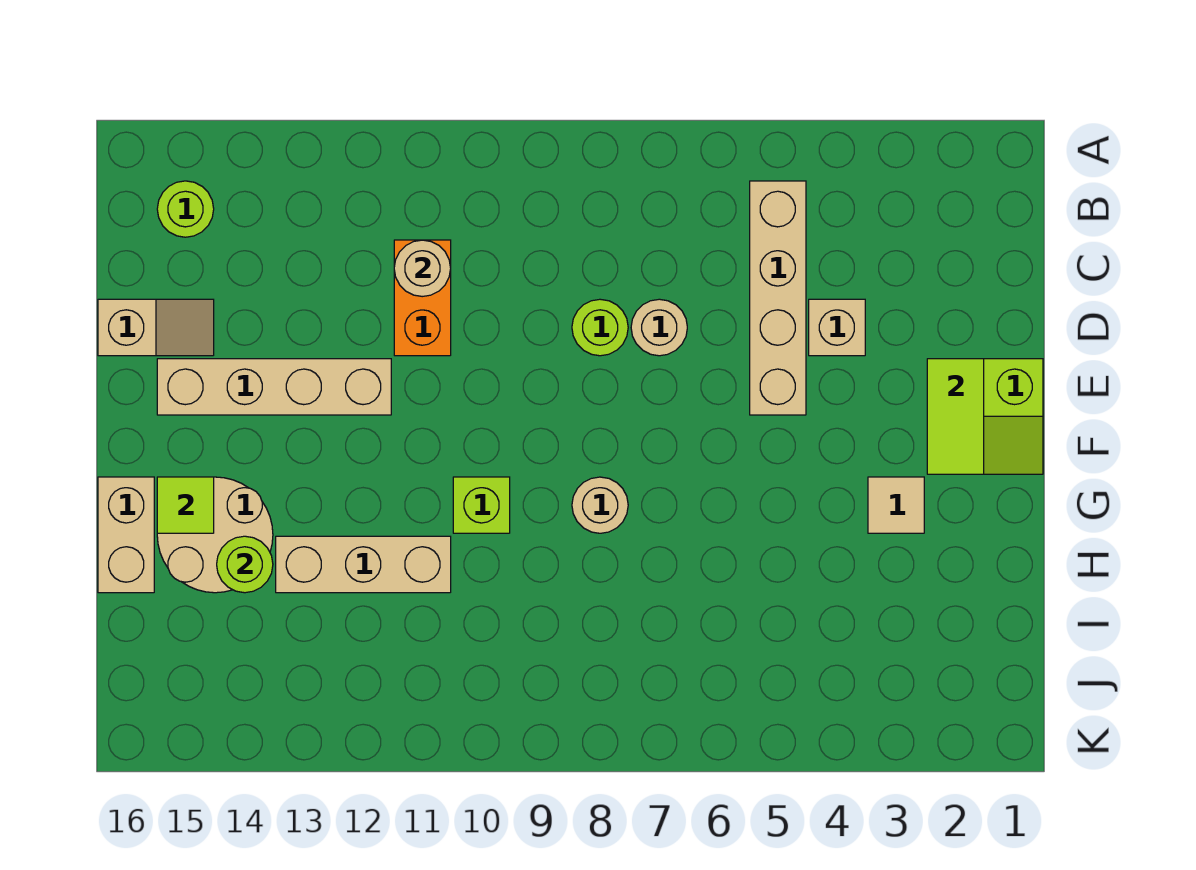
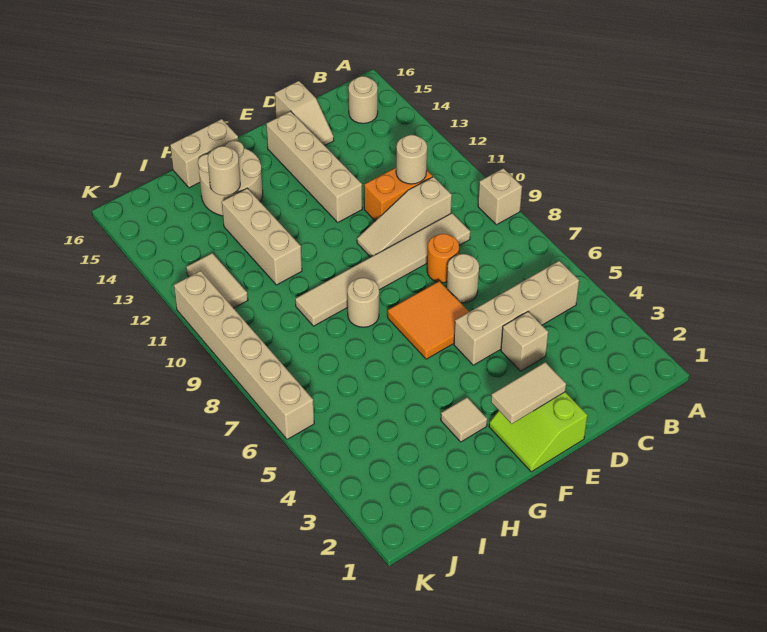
none -> tan brick A9 level 1
lime round brick B15 level 1 -> tan round brick B15 level 1
none -> tan tile C9:H9 level 1
none -> tan slope C10:E10 level 1 top C
lime round brick D8 level 1 -> orange round brick D8 level 1
lime tile E2:F2 level 2 -> tan tile E2:F2 level 2
none -> orange tile E6:F7 level 1
lime brick G10 level 1 -> none
lime tile G15 level 2 -> none
lime round brick H14 level 2 -> tan round brick H14 level 2
none -> tan tile J11:J12 level 1
none -> tan brick K6:K11 level 1

